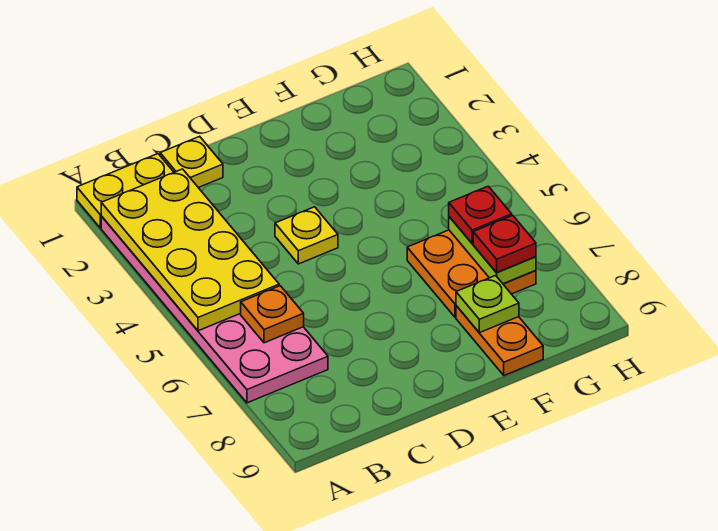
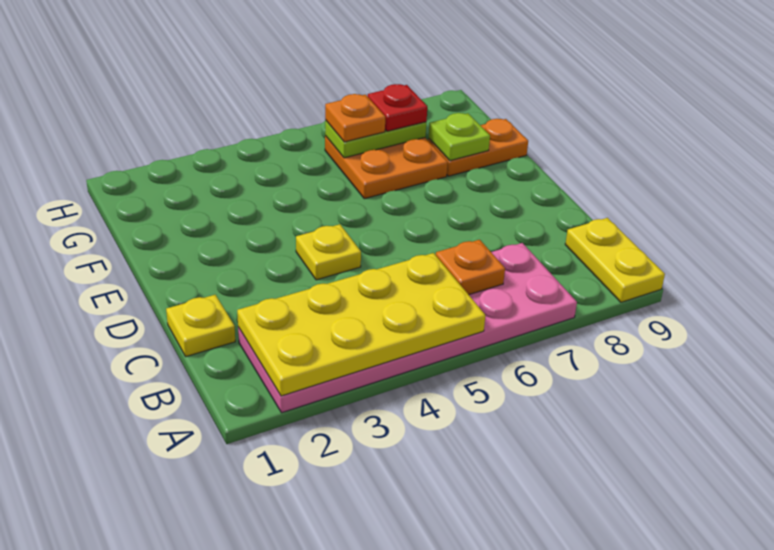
yellow plate A1:B1 level 1 -> yellow plate A9:B9 level 1
red plate G6 level 3 -> orange plate G6 level 3

